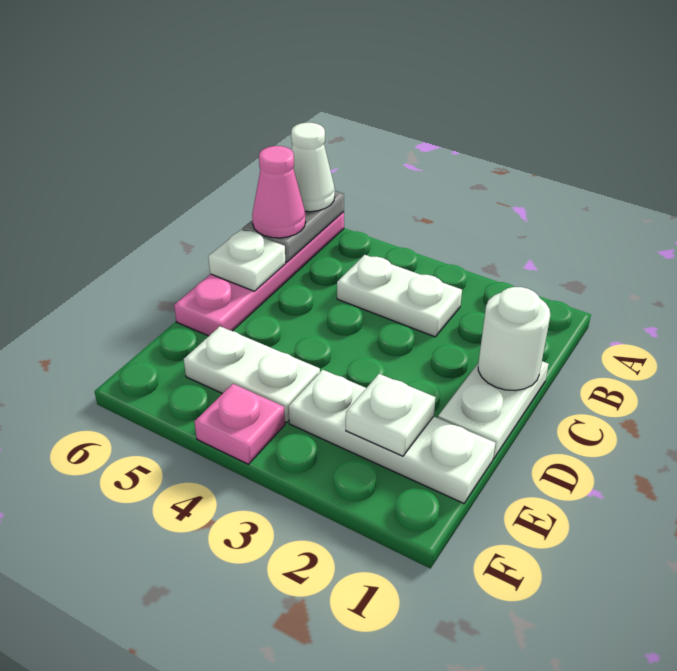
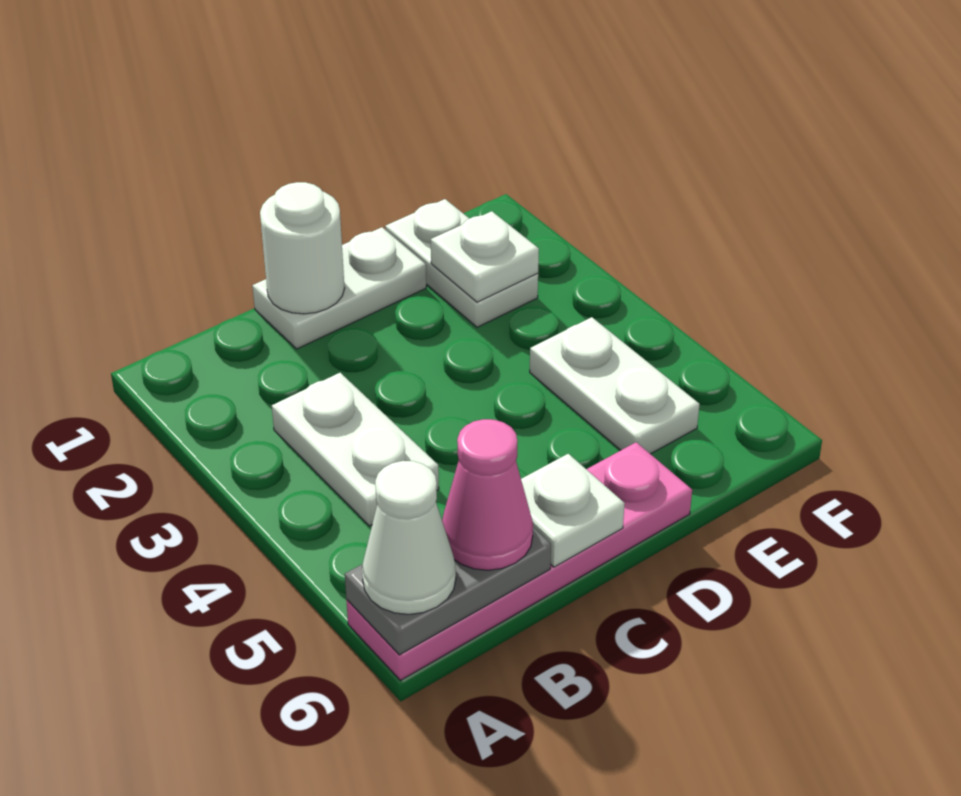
white plate E1:E3 level 1 -> white plate E1:E2 level 1
pink plate F4 level 1 -> none

